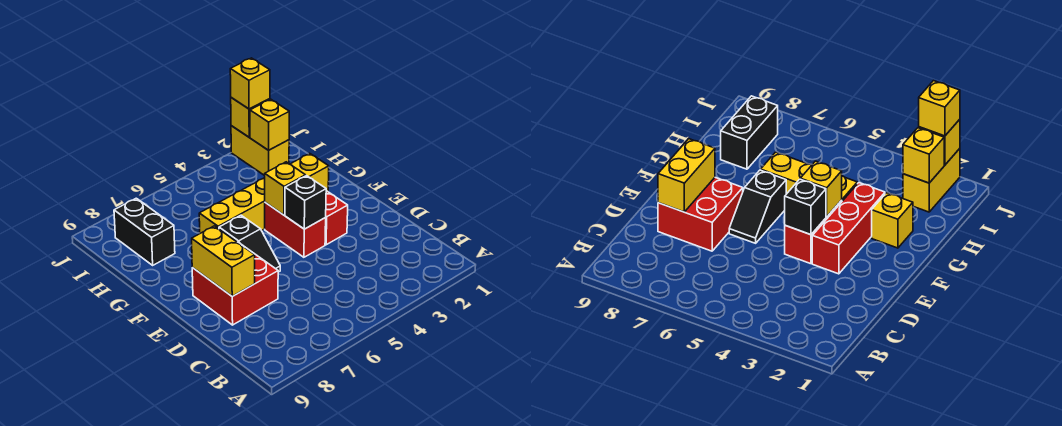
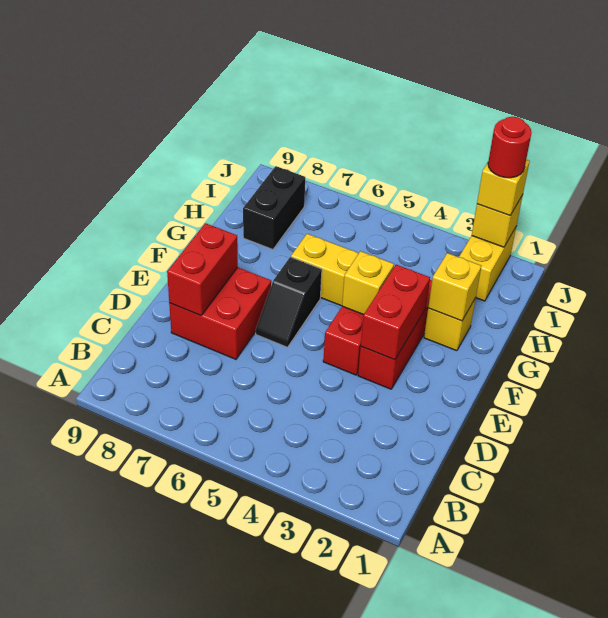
yellow brick D8:E8 level 2 -> red brick D8:E8 level 2
none -> red brick E3:F3 level 2
black brick E4 level 2 -> none
yellow brick I2 level 2 -> yellow brick G2 level 2
none -> red round brick J2 level 4

